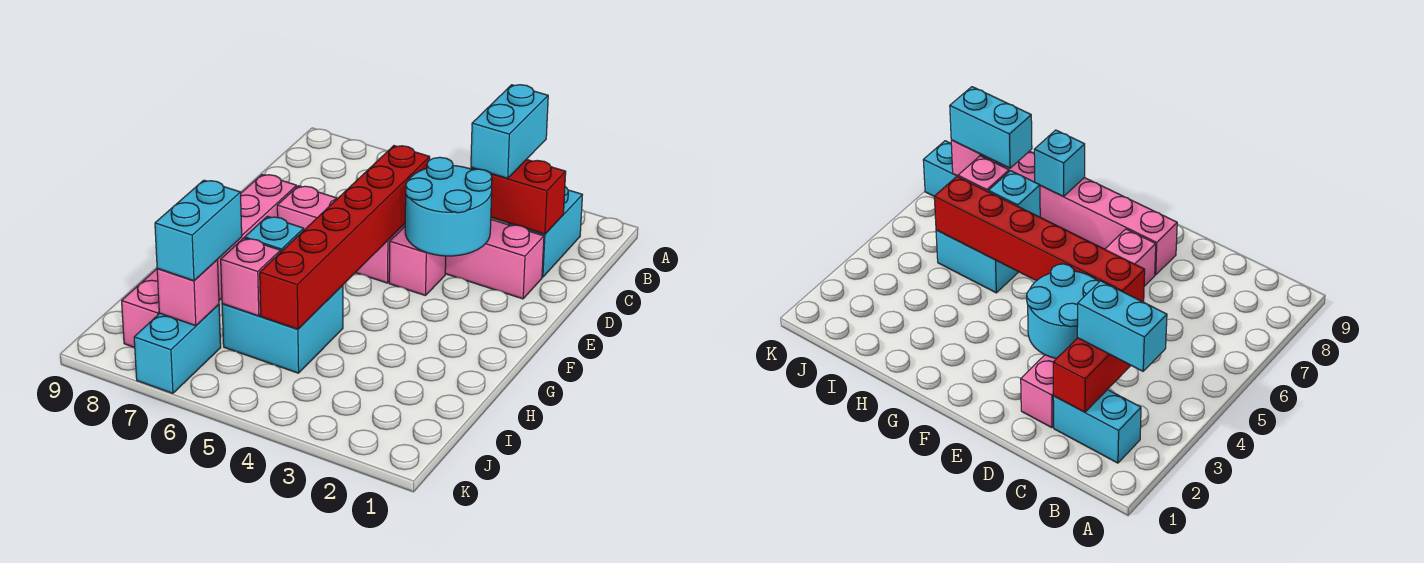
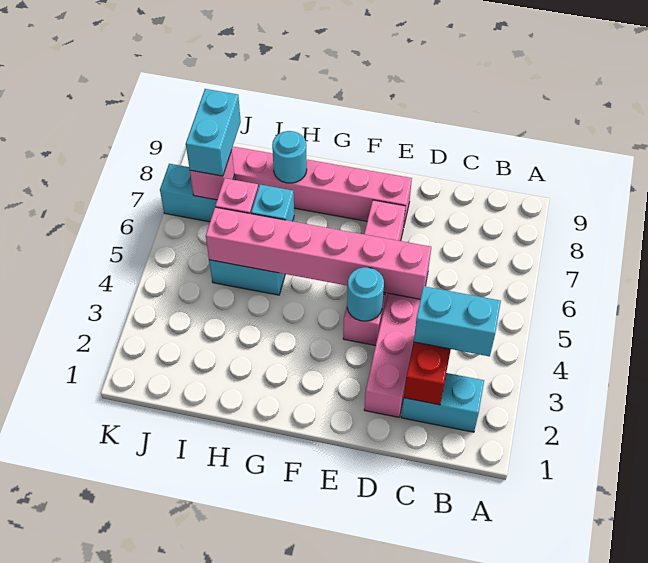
cyan round brick D3:E4 level 2 -> cyan round brick E4 level 2
red brick D5:I5 level 2 -> pink brick D5:I5 level 2
cyan brick H8 level 2 -> cyan round brick H8 level 2
cyan brick I7:J7 level 3 -> cyan brick J7:J8 level 3

